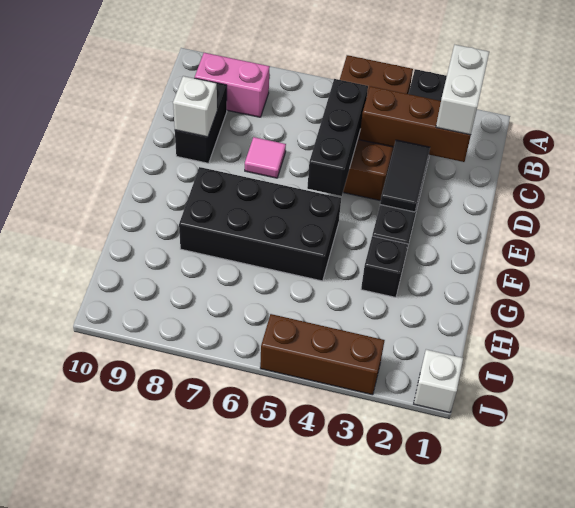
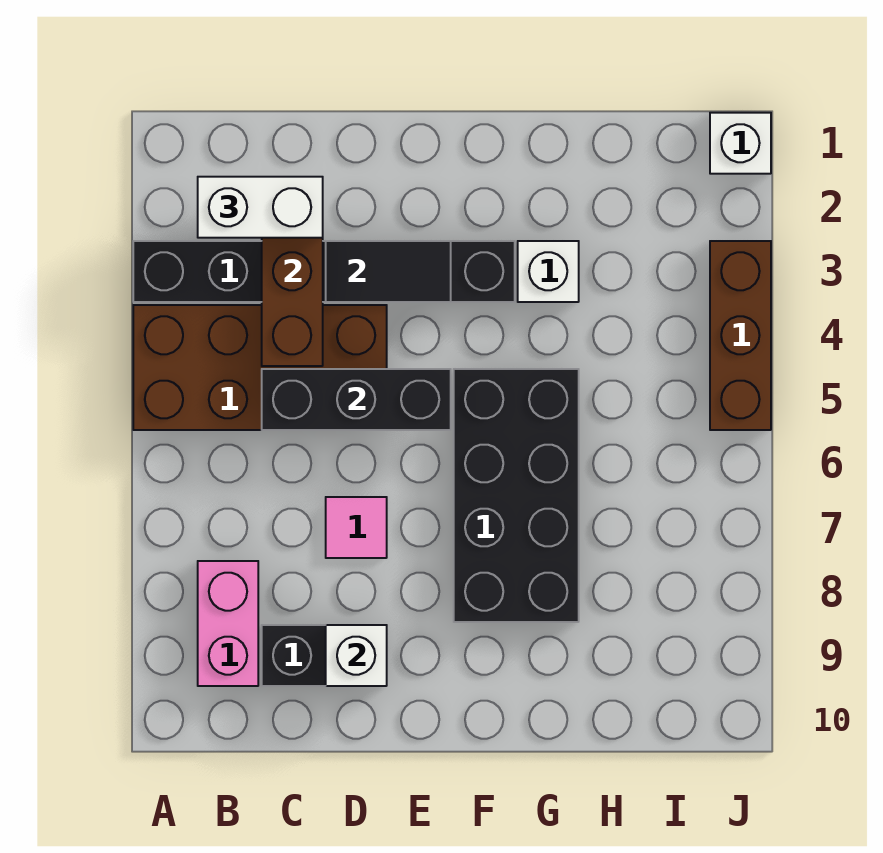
black brick G3 level 1 -> white brick G3 level 1

